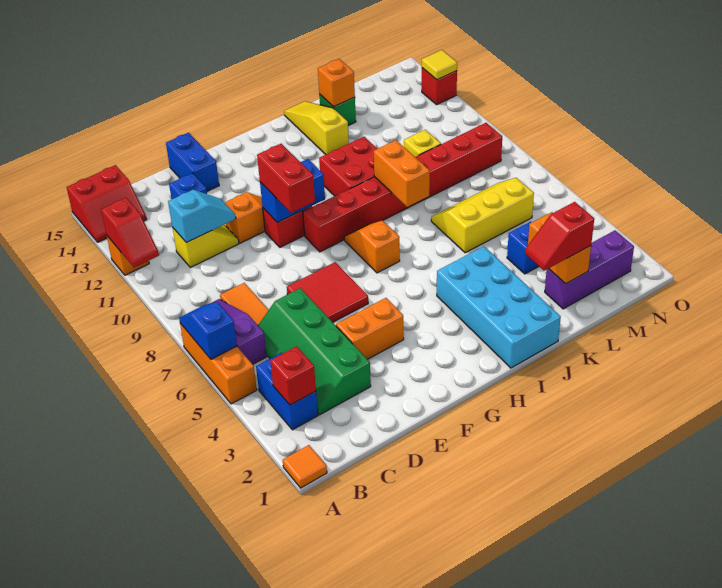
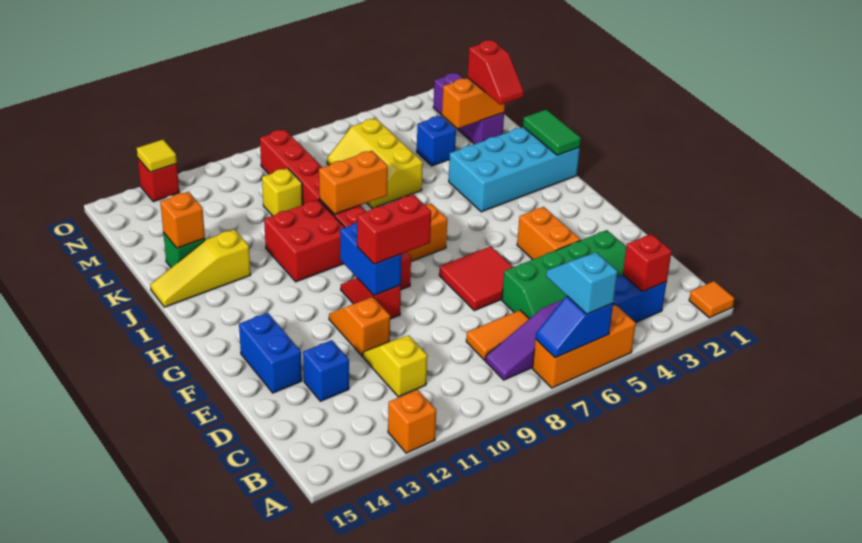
red slope A11:A12 level 2 top 12 -> none
red slope A14:B15 level 1 top 15 -> none
cyan slope C11:D11 level 2 top C -> cyan slope A6:B6 level 3 top A
blue brick E14:E15 level 1 -> blue brick E14:F14 level 1
none -> green tile I1:J1 level 2

